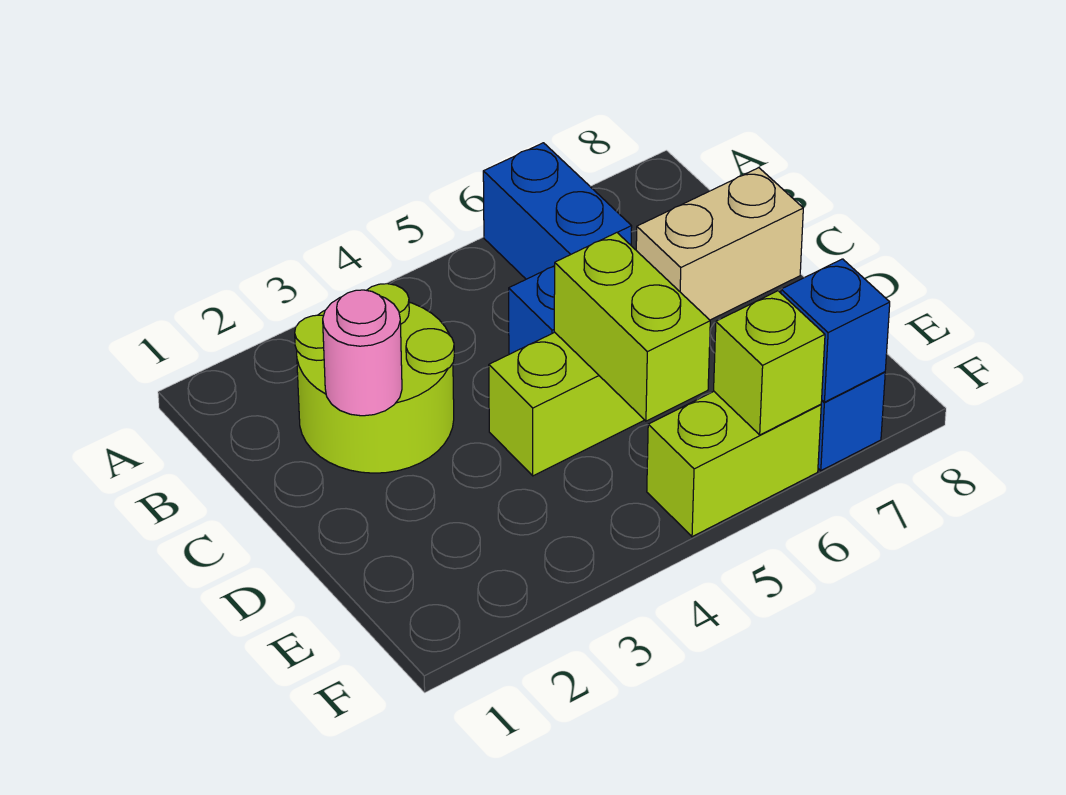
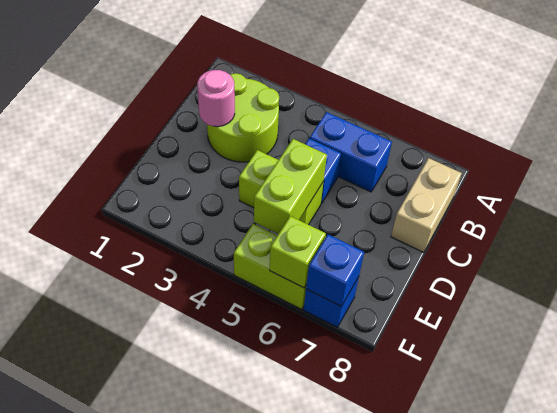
blue brick A6:B6 level 1 -> blue brick B5:B6 level 1
tan brick C7:C8 level 1 -> tan brick B8:C8 level 1

